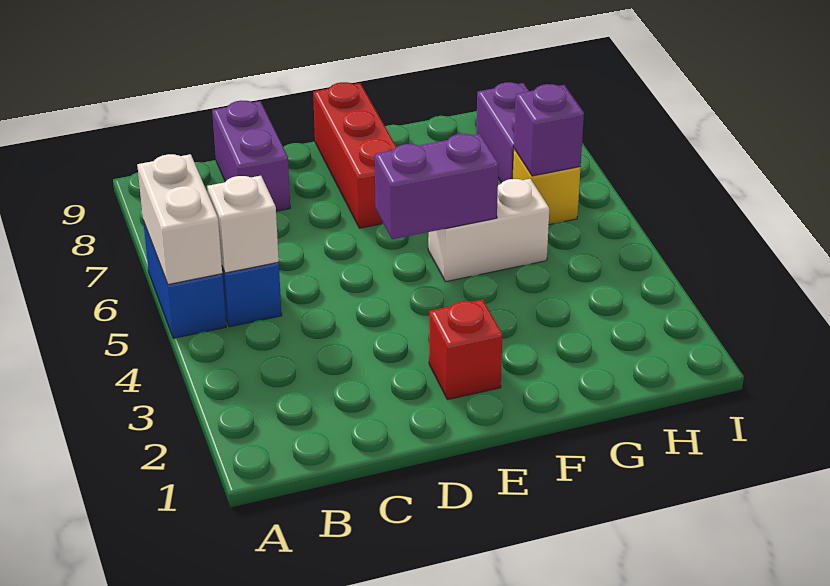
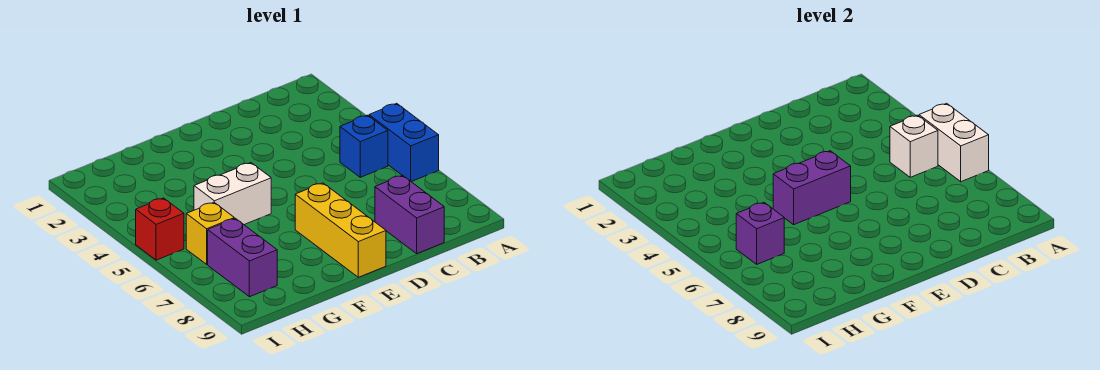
red brick E2 level 1 -> red brick I5 level 1
red brick E7:E9 level 1 -> yellow brick E7:E9 level 1

